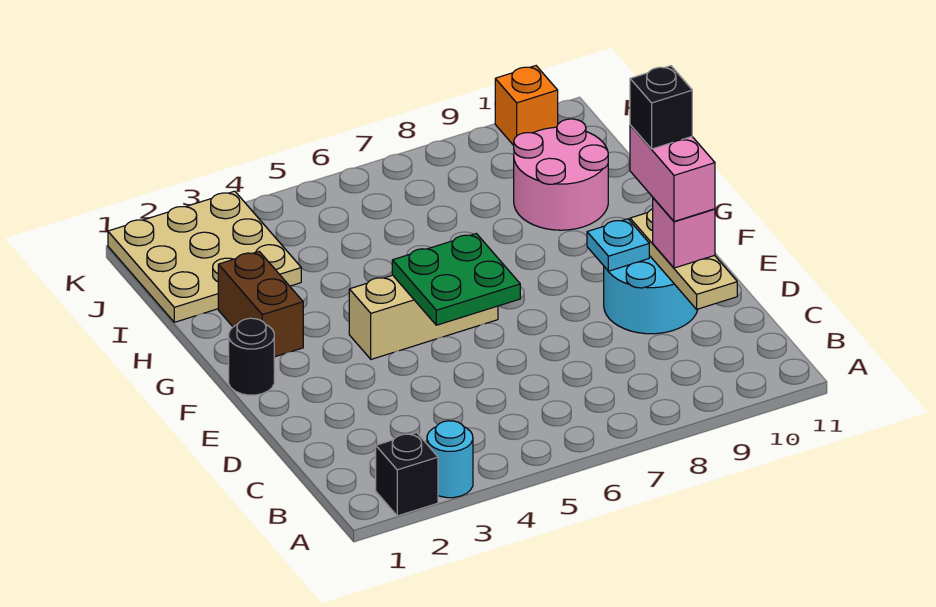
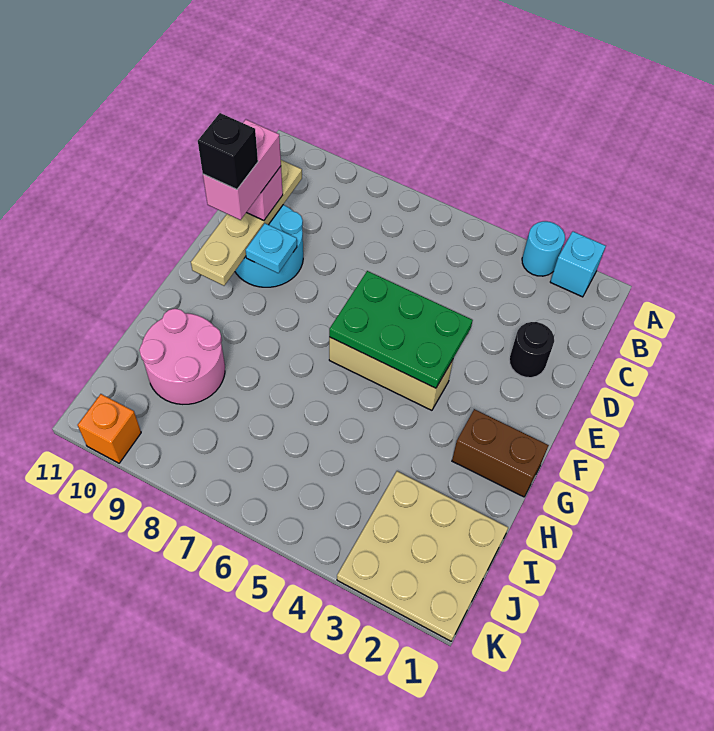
black brick A2 level 1 -> cyan brick A2 level 1
tan plate C10:E10 level 2 -> tan plate C10:F10 level 2
green plate E5:F6 level 2 -> green plate E4:F6 level 2
black round brick F1 level 1 -> black round brick D2 level 1
brown brick G2:H2 level 1 -> brown brick G1:G2 level 1

